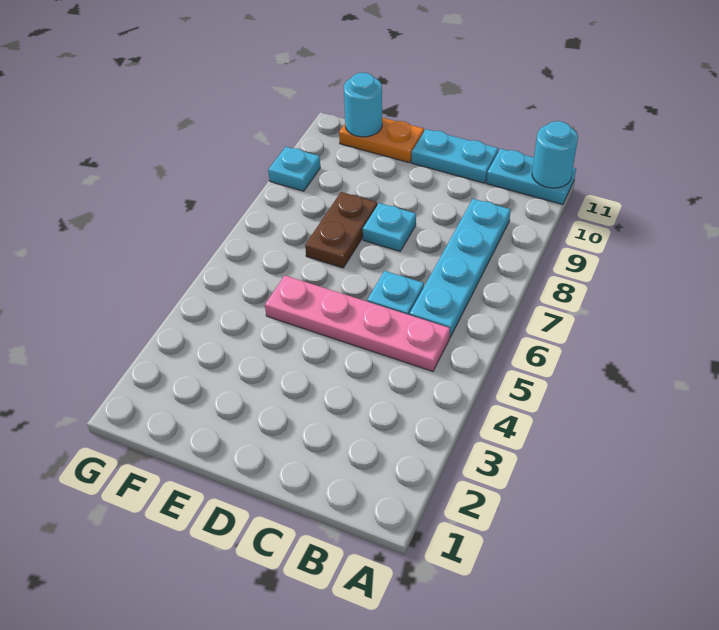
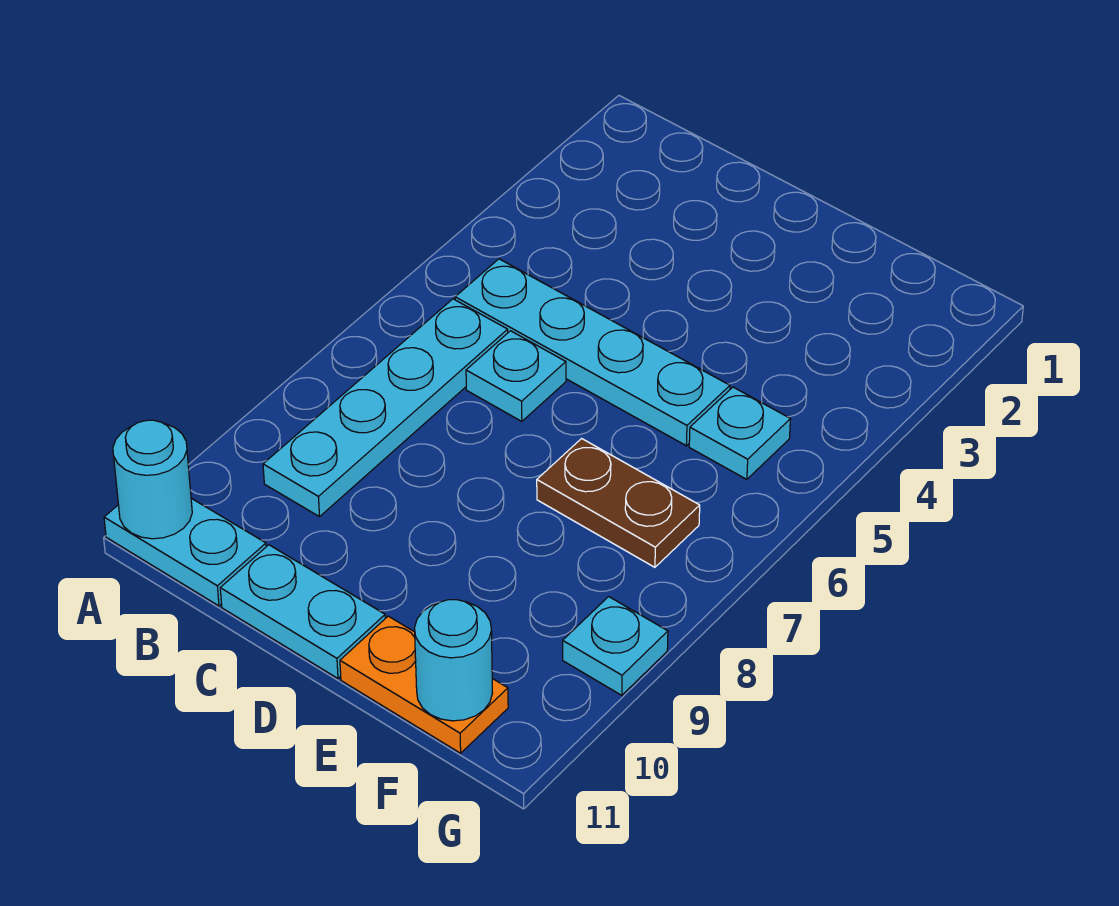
pink plate B5:E5 level 1 -> cyan plate B5:E5 level 1
cyan plate D8 level 1 -> cyan plate F5 level 1
brown plate E7:E8 level 1 -> brown plate E7:F7 level 1

